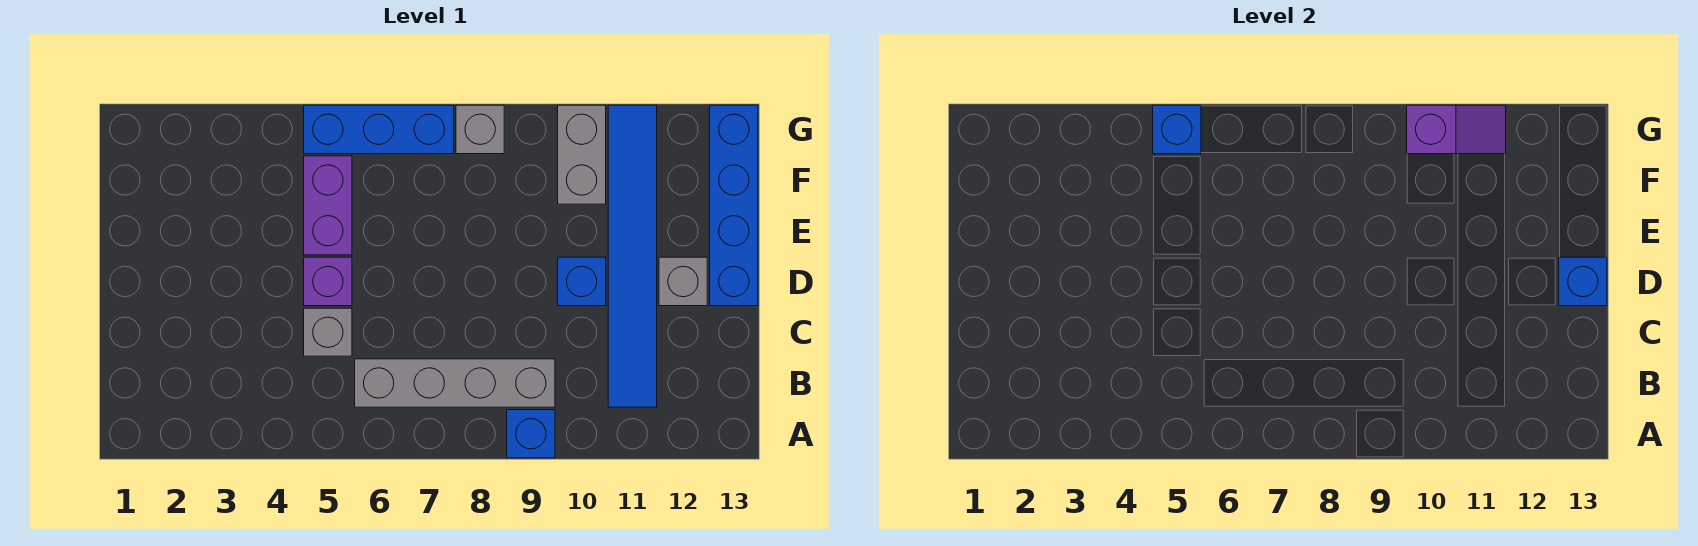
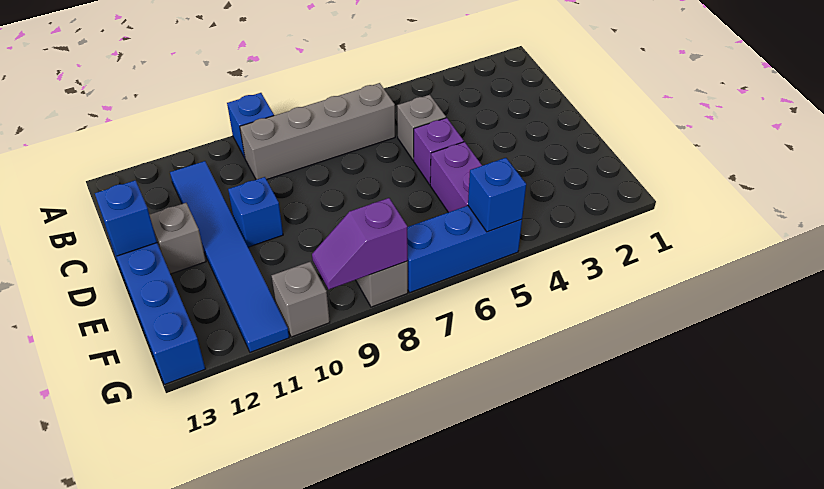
grey brick F10:G10 level 1 -> grey brick G10 level 1
purple slope G10:G11 level 2 top 10 -> purple slope G8:G9 level 2 top 8

